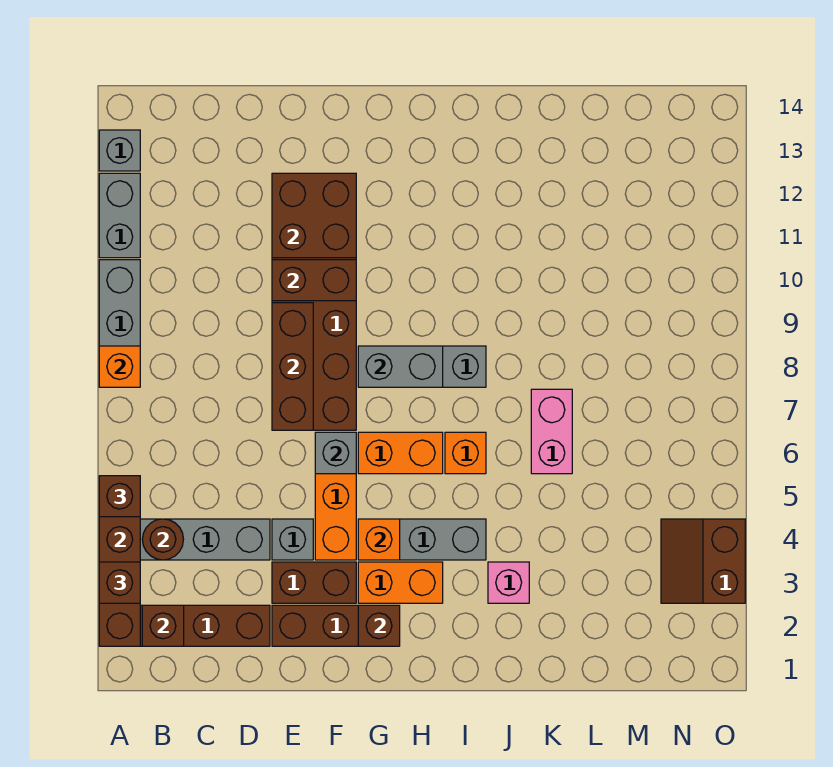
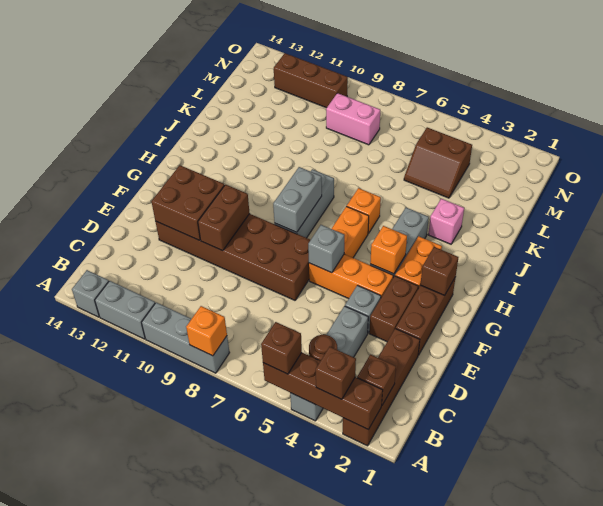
brown brick E7:E9 level 2 -> brown brick N10:N12 level 1
pink brick K6:K7 level 1 -> pink brick M8:M9 level 1
brown slope N3:O4 level 1 top O -> brown slope L4:M5 level 1 top M

